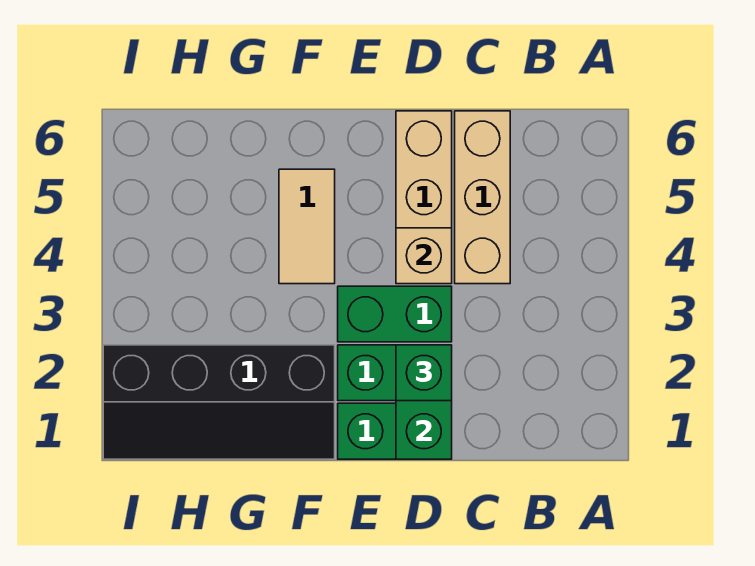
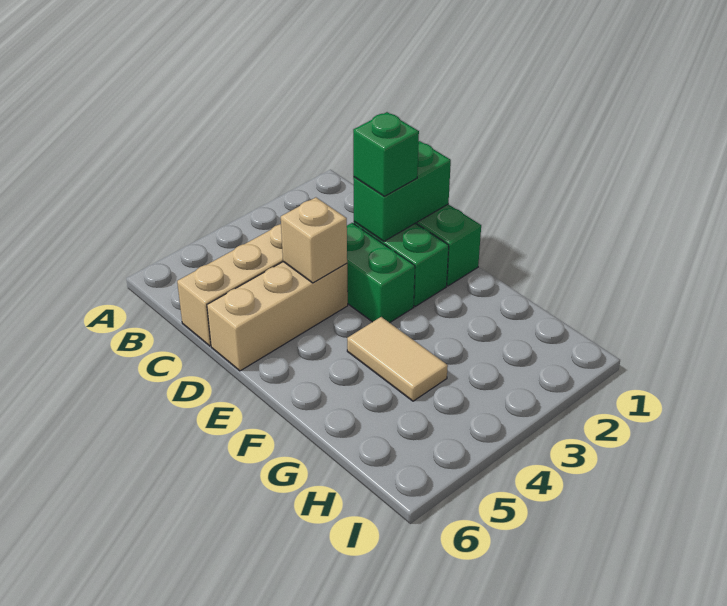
black slope F1:I2 level 1 top 2 -> none
tan tile F4:F5 level 1 -> tan tile F4:G4 level 1

